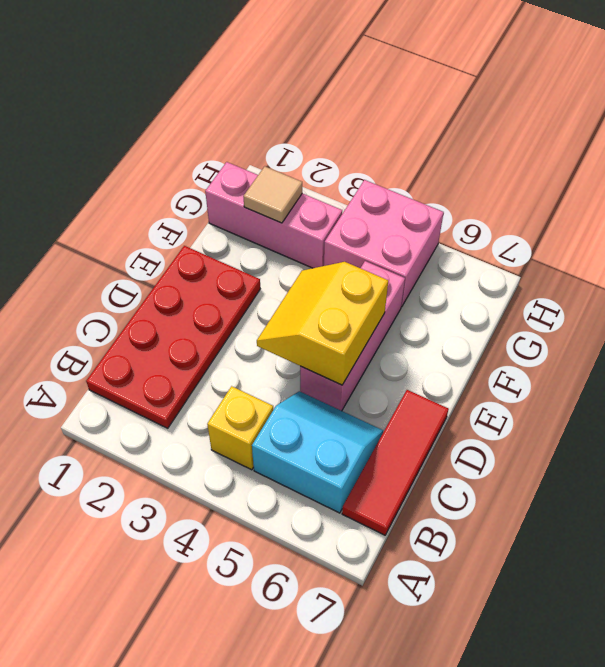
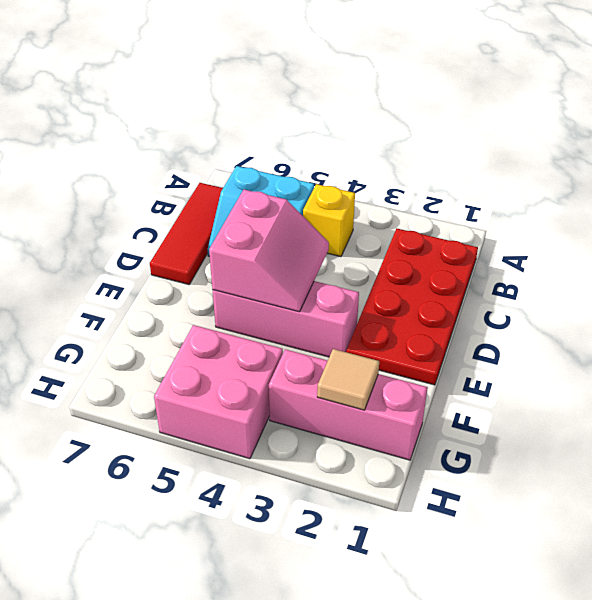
yellow slope D4:E5 level 2 top 5 -> pink slope D4:E5 level 2 top 5
pink brick D5:F5 level 1 -> pink brick E3:E5 level 1

